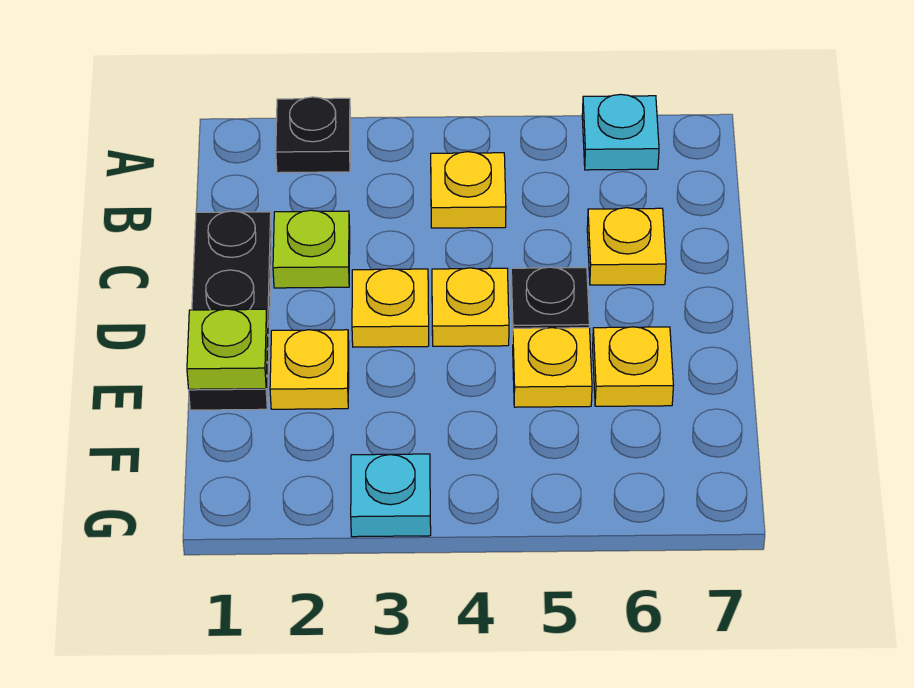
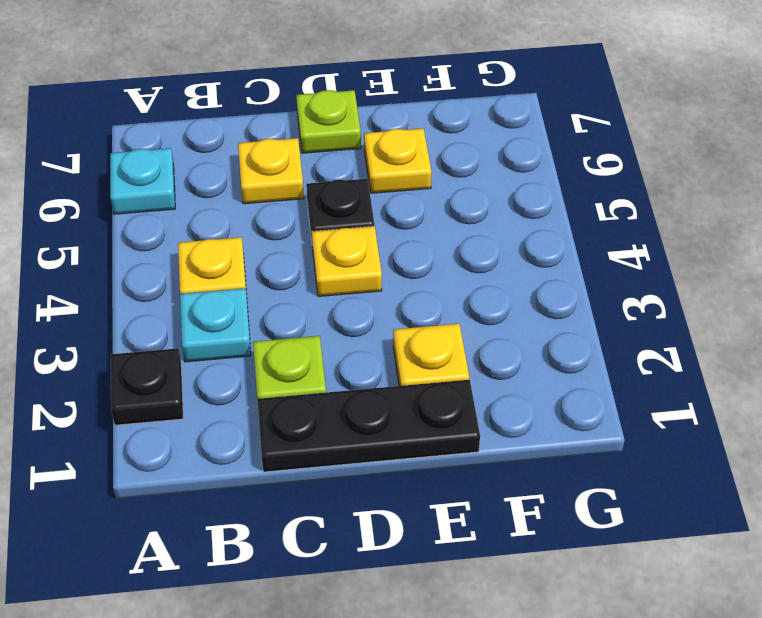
yellow plate D3 level 1 -> none
lime plate E1 level 2 -> lime plate D7 level 1
yellow plate E5 level 1 -> none
cyan plate G3 level 1 -> cyan plate B3 level 1

